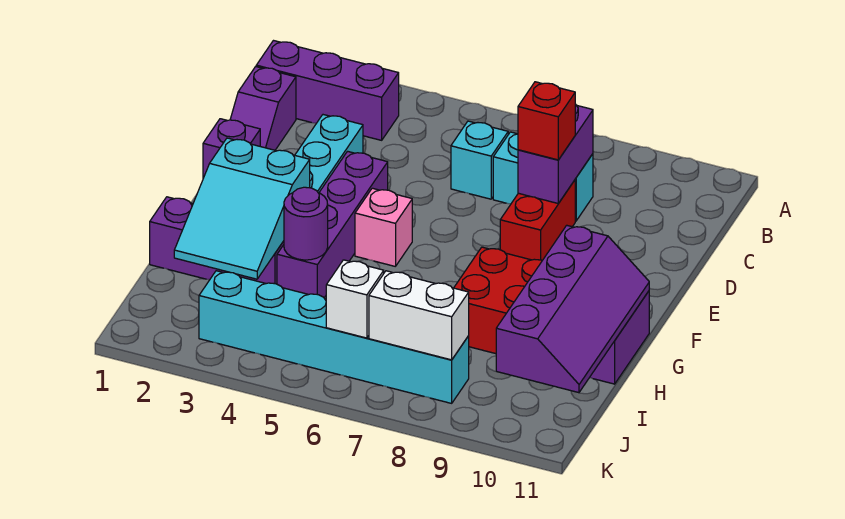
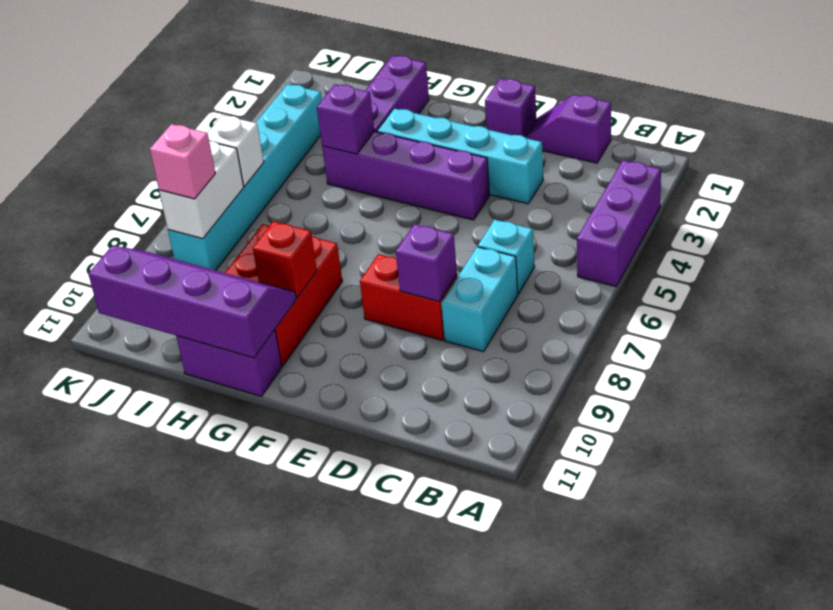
purple brick B1:B3 level 1 -> purple brick A3:A5 level 1
purple brick C8:D8 level 2 -> purple brick D8 level 2
red brick D8 level 3 -> red brick G9 level 2
pink brick F5 level 1 -> pink brick J8 level 3
cyan slope G2:I3 level 2 top G -> none
purple slope G10:J11 level 2 top 10 -> purple slope G10:J11 level 2 top 11
purple round brick H4 level 2 -> purple brick H4 level 2

